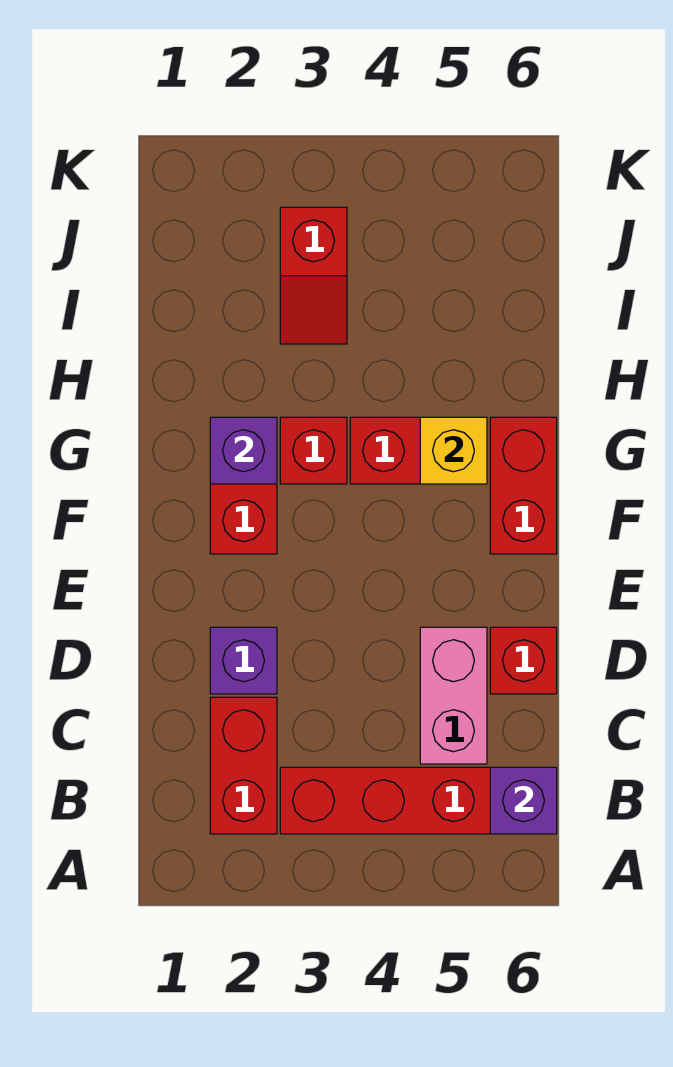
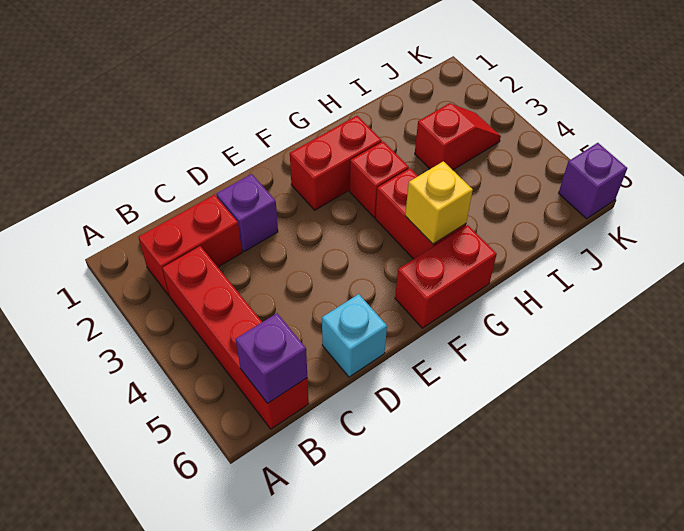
pink brick C5:D5 level 1 -> none
red brick D6 level 1 -> cyan brick D6 level 1
purple brick G2 level 2 -> purple brick K6 level 1
red slope I3:J3 level 1 top J -> red slope I3:J3 level 1 top I

